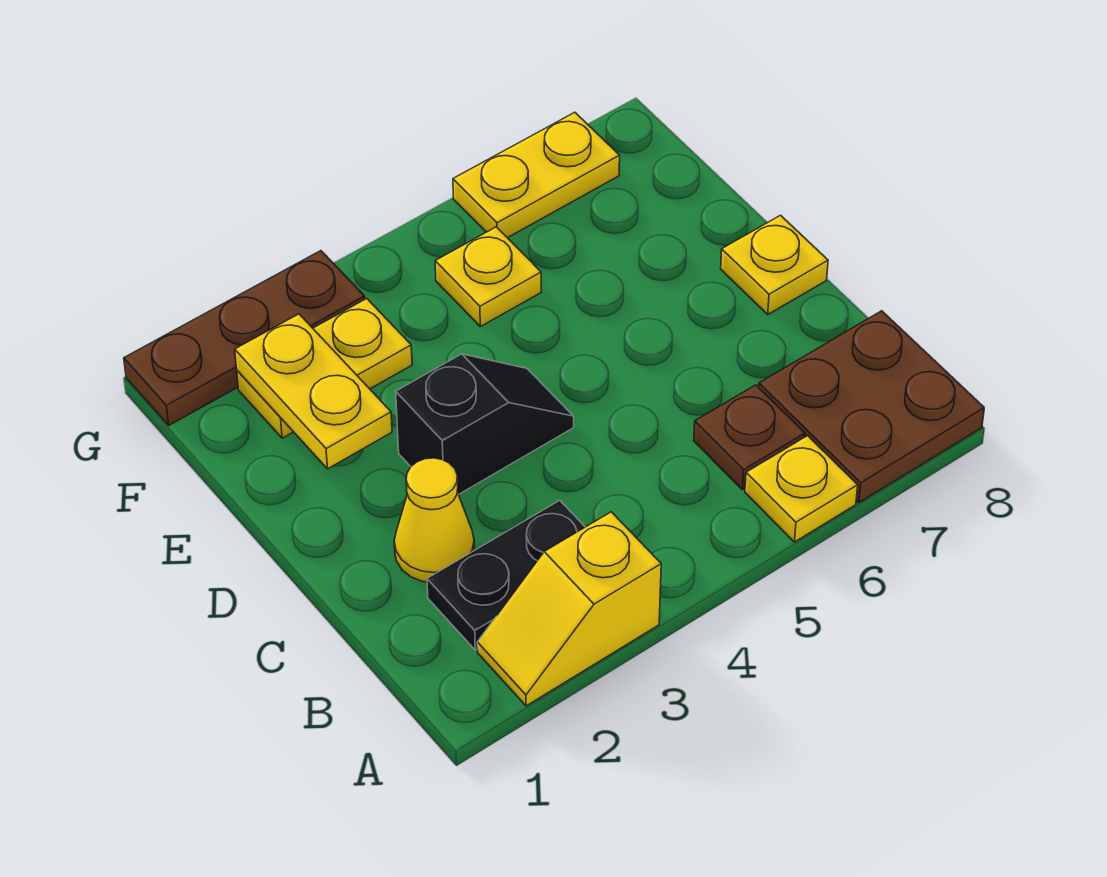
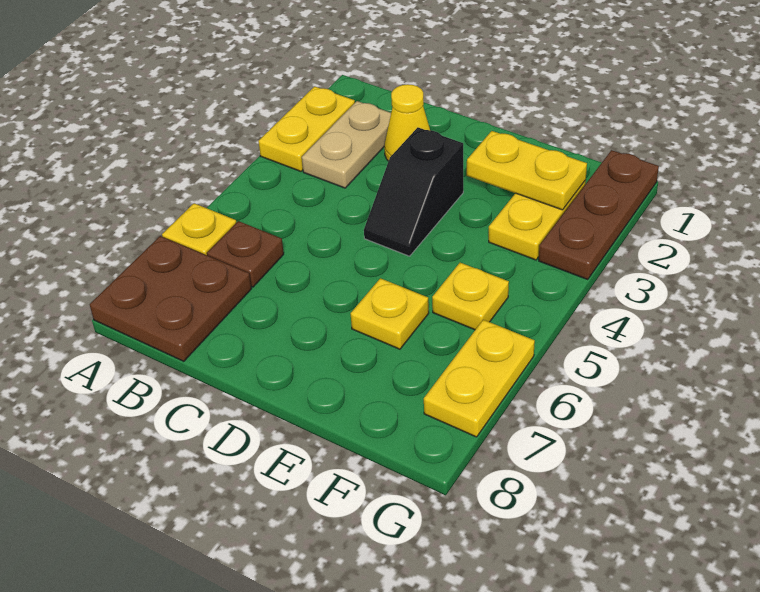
yellow slope A2:A3 level 1 top 3 -> yellow plate A2:A3 level 1
black plate B2:B3 level 1 -> tan plate B2:B3 level 1
yellow plate D8 level 1 -> yellow plate E6 level 1

